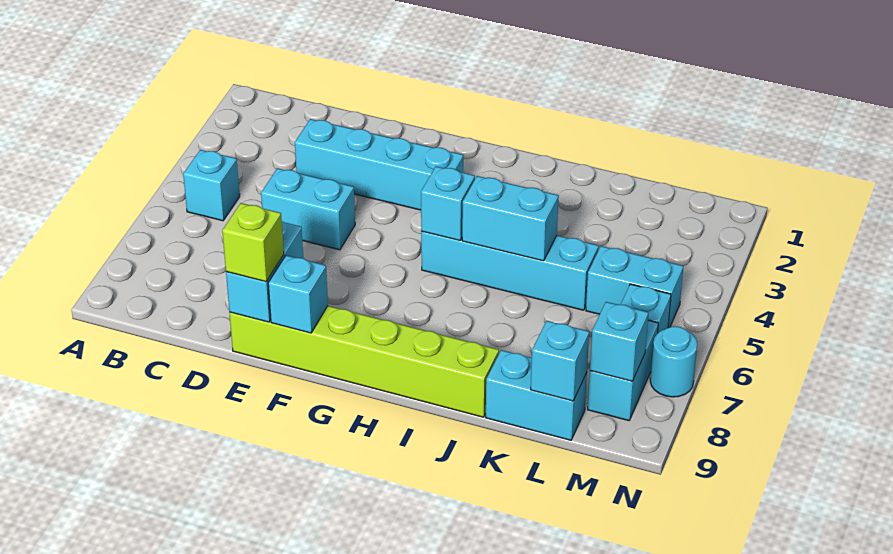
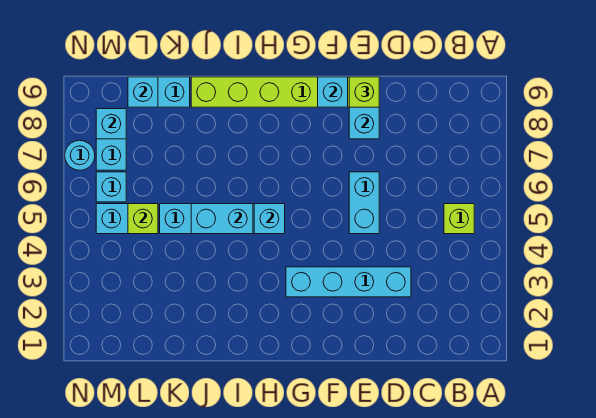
cyan brick B5 level 1 -> lime brick B5 level 1
cyan brick D5:E5 level 1 -> cyan brick E5:E6 level 1
none -> lime brick L5 level 2

